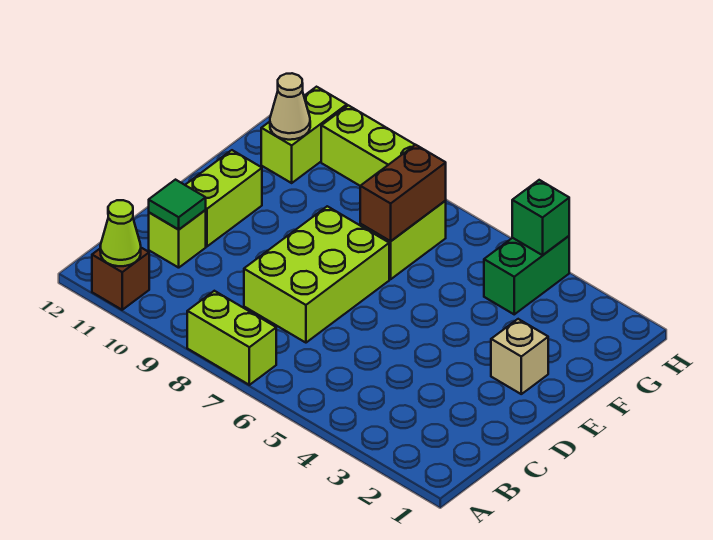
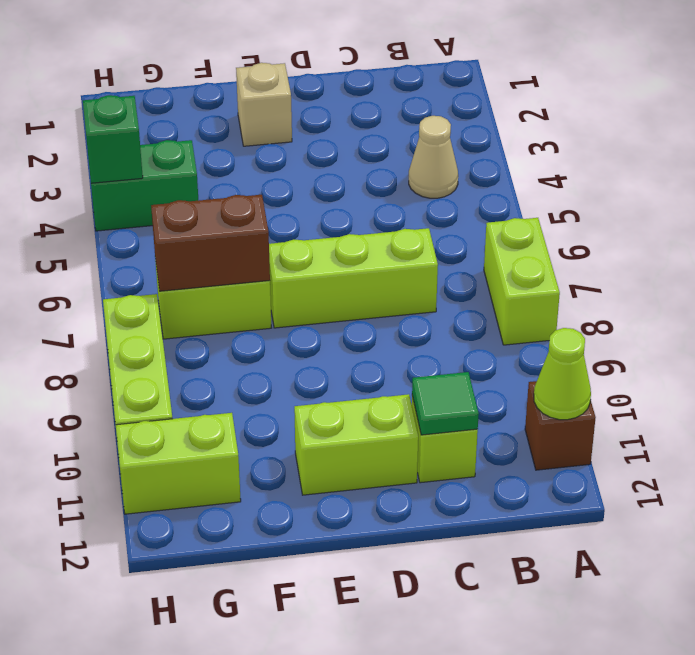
lime brick C7:E8 level 1 -> lime brick C7:E7 level 1
tan cone G11 level 2 -> tan cone B4 level 1

